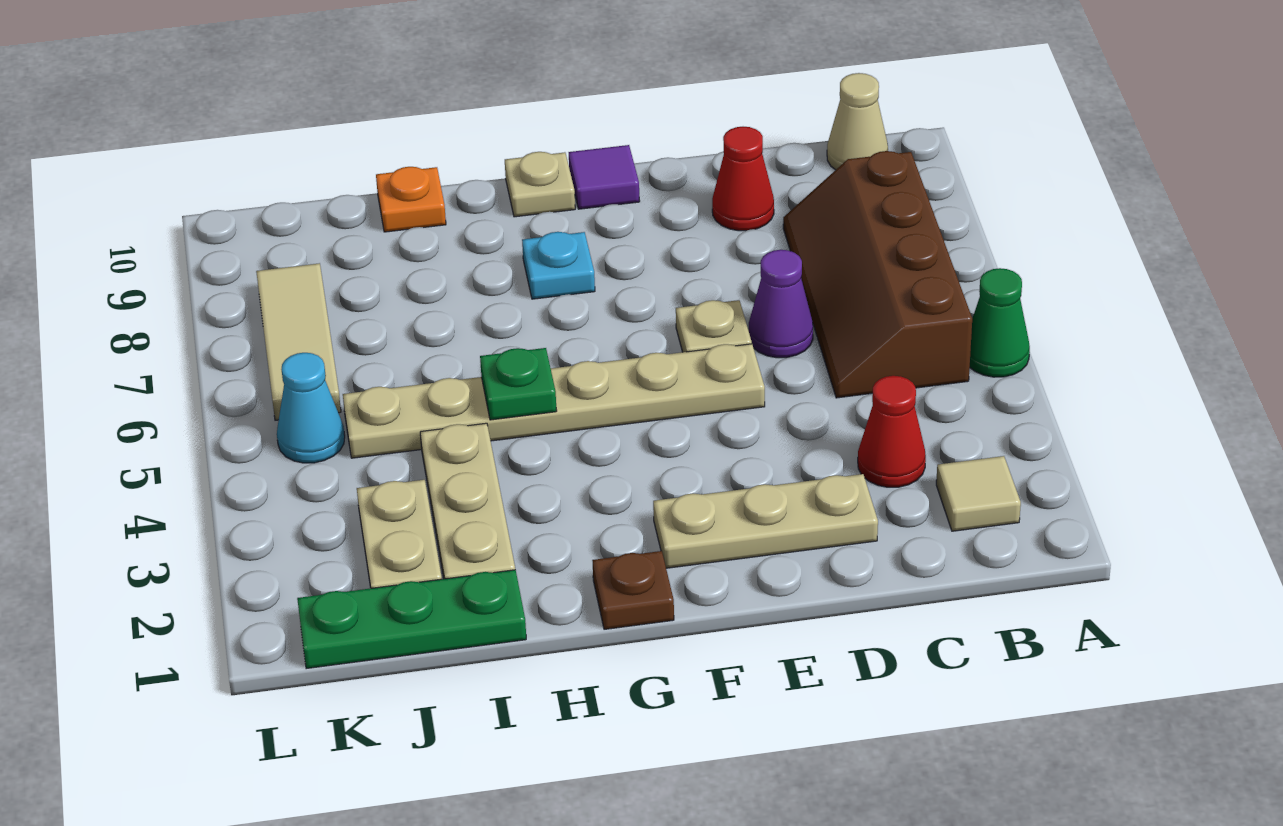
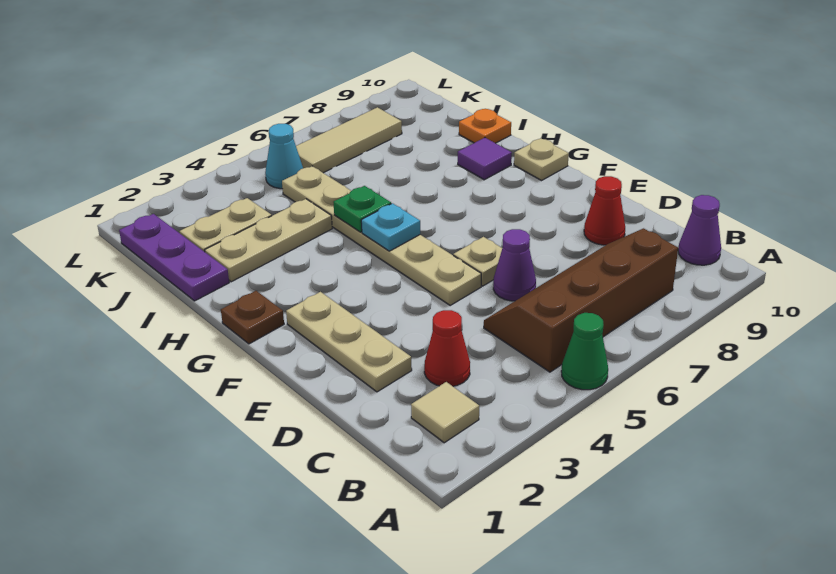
tan cone B10 level 1 -> purple cone B10 level 1
purple tile F10 level 1 -> purple tile H9 level 1
cyan plate G8 level 1 -> cyan plate G5 level 2
green plate I1:K1 level 1 -> purple plate I1:K1 level 1

